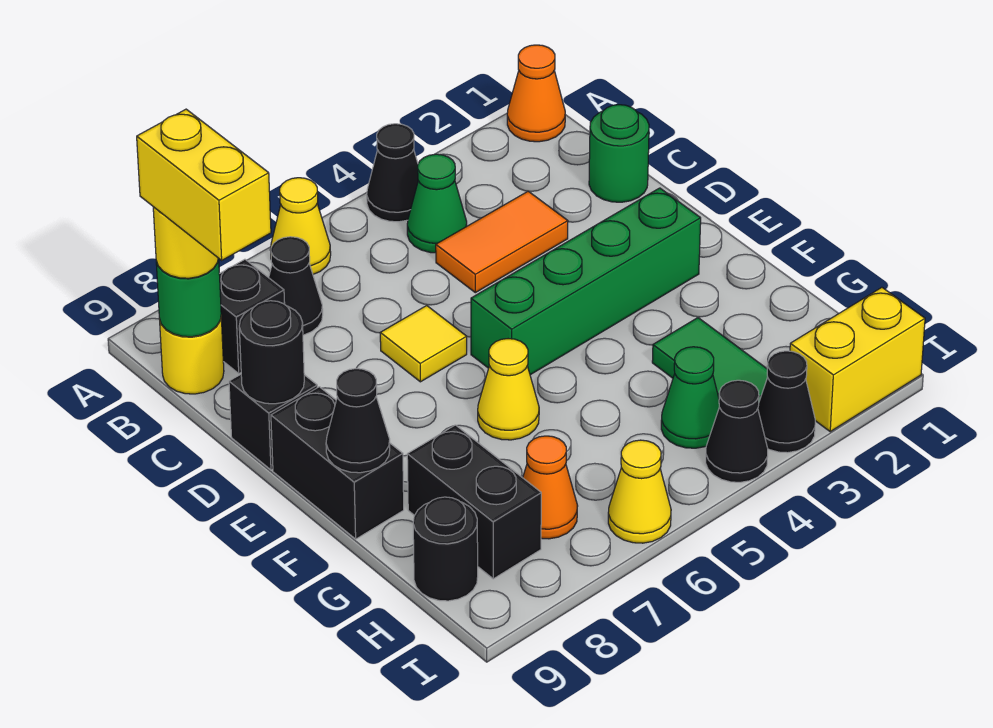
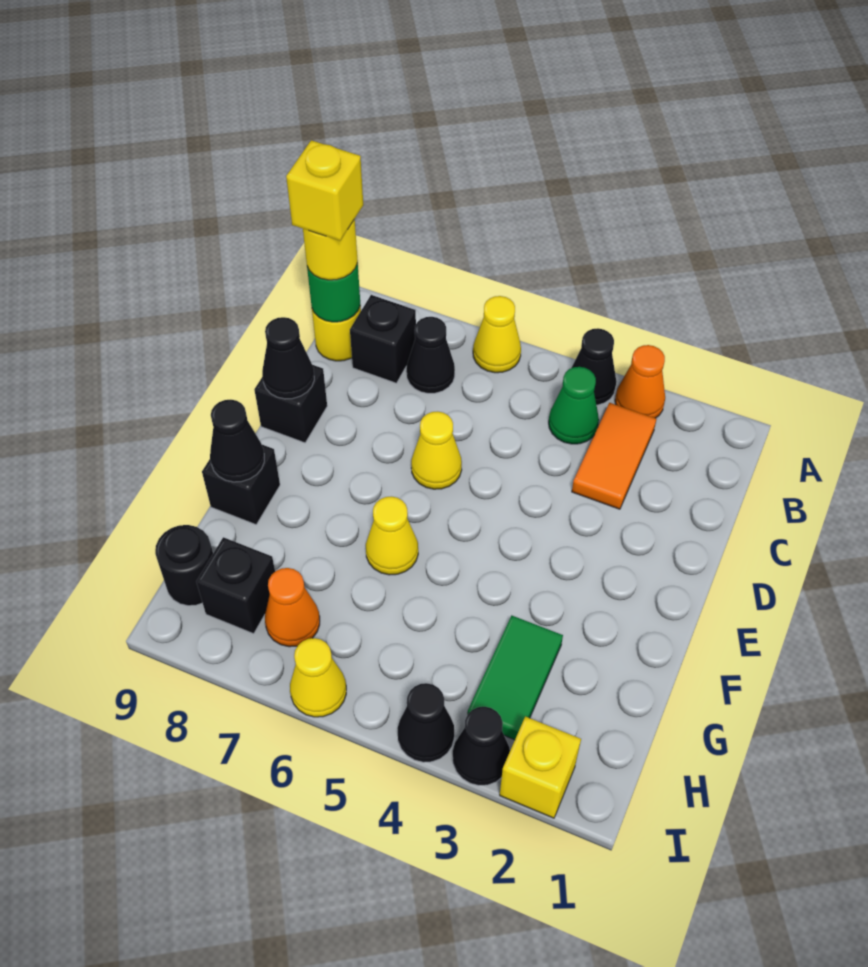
orange cone A1 level 1 -> orange cone A3 level 1
yellow brick B9:C9 level 4 -> yellow brick B9 level 4
green round brick C1 level 1 -> none
orange tile C3:C4 level 1 -> orange tile B3:C3 level 1
yellow tile D6 level 1 -> yellow cone D6 level 1
black round brick D9 level 2 -> black cone D9 level 2
green brick E2:E5 level 1 -> none
black brick E9:F9 level 1 -> black brick F9 level 1
black brick G8:H8 level 1 -> black brick H8 level 1
green cone H4 level 1 -> none
yellow brick I1:I2 level 1 -> yellow brick I2 level 1

